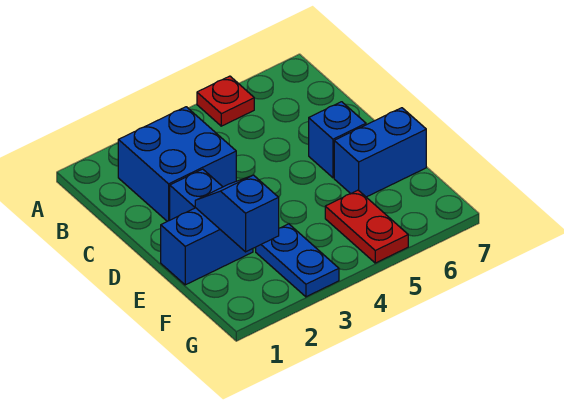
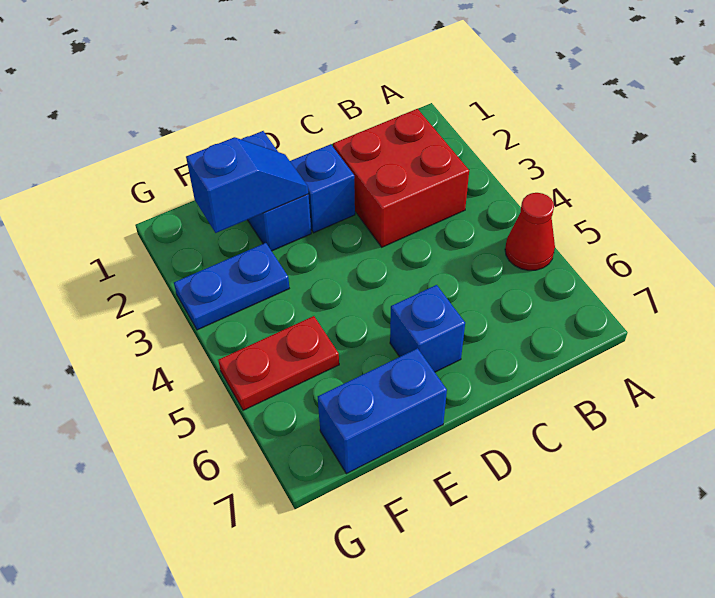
red plate A5 level 1 -> red cone A5 level 1
blue brick B2:C3 level 1 -> red brick B2:C3 level 1
blue brick E6:E7 level 1 -> blue brick E7:F7 level 1

